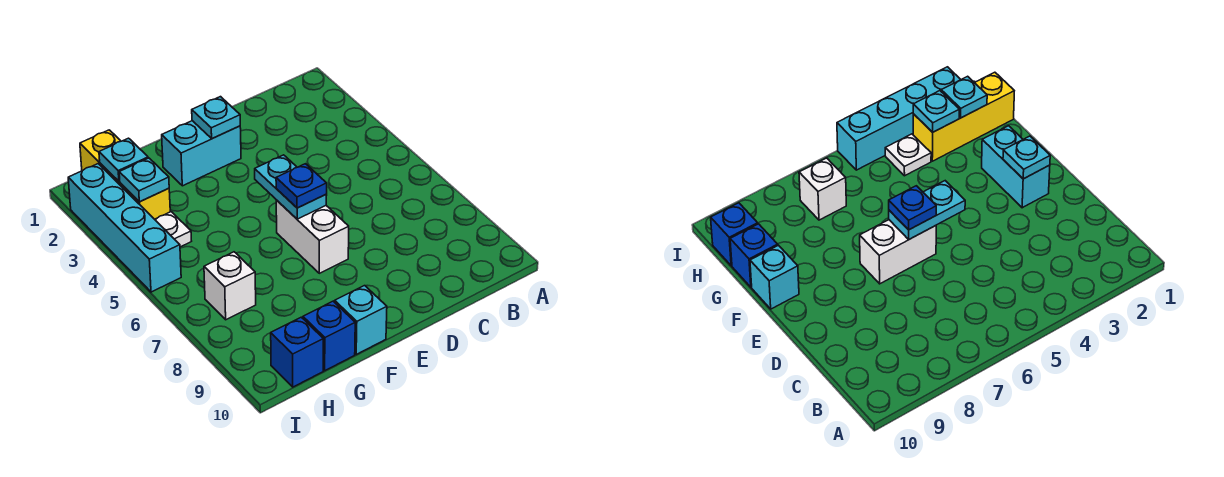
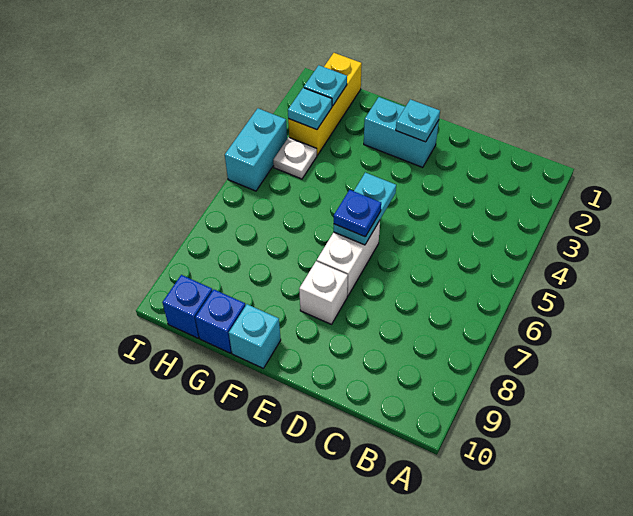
white brick H7 level 1 -> white brick E8 level 1
cyan brick I2:I5 level 1 -> cyan brick I4:I5 level 1

